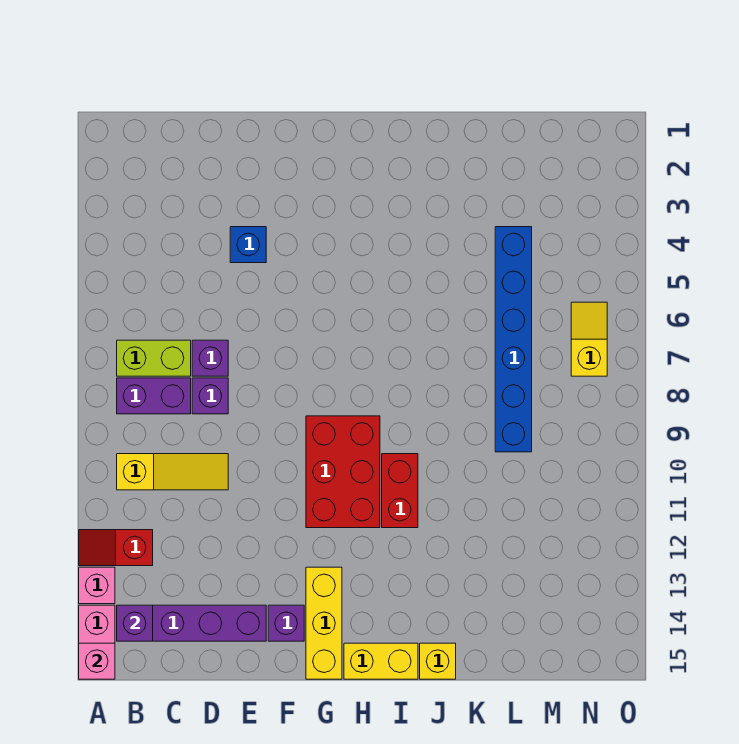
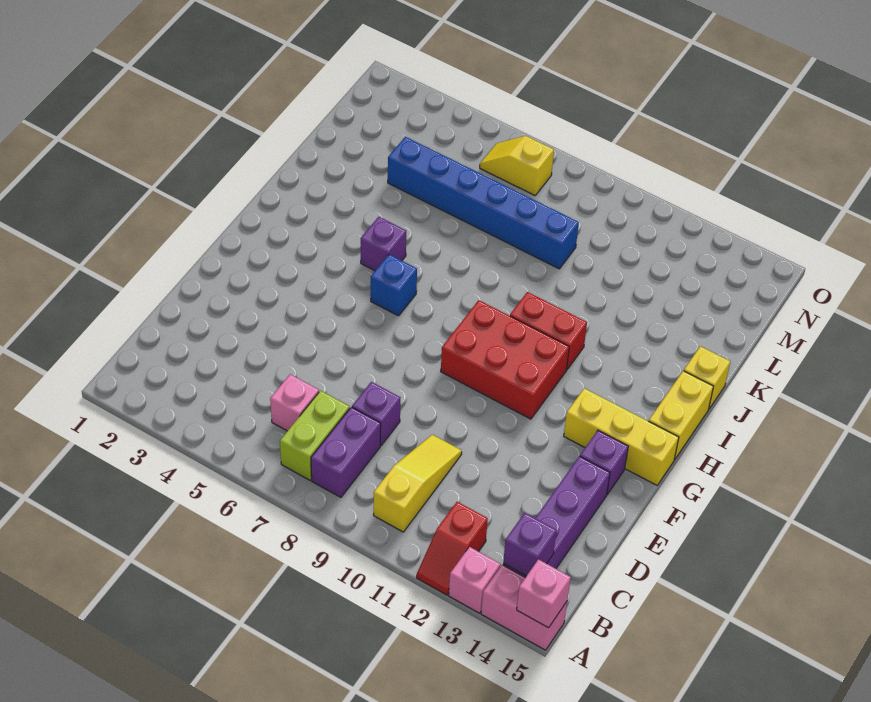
none -> pink brick C6 level 1
purple brick D7 level 1 -> purple brick I5 level 1
blue brick E4 level 1 -> blue brick H6 level 1

